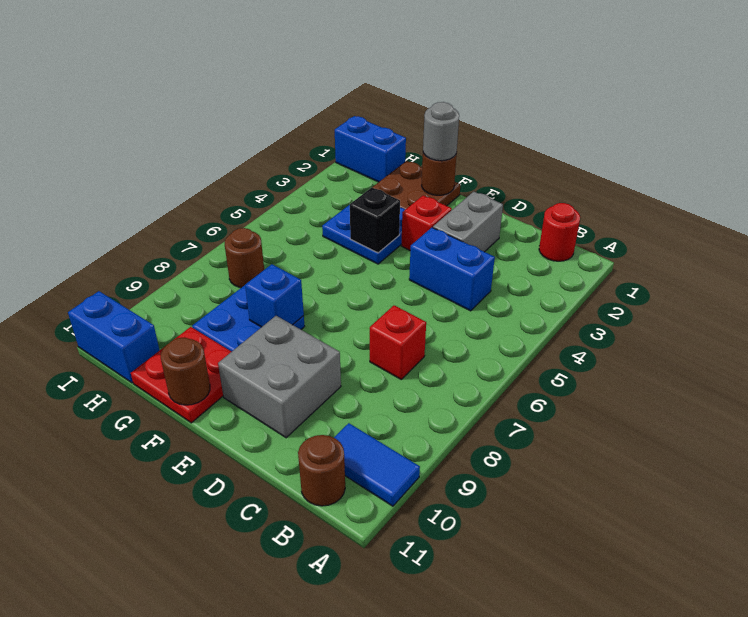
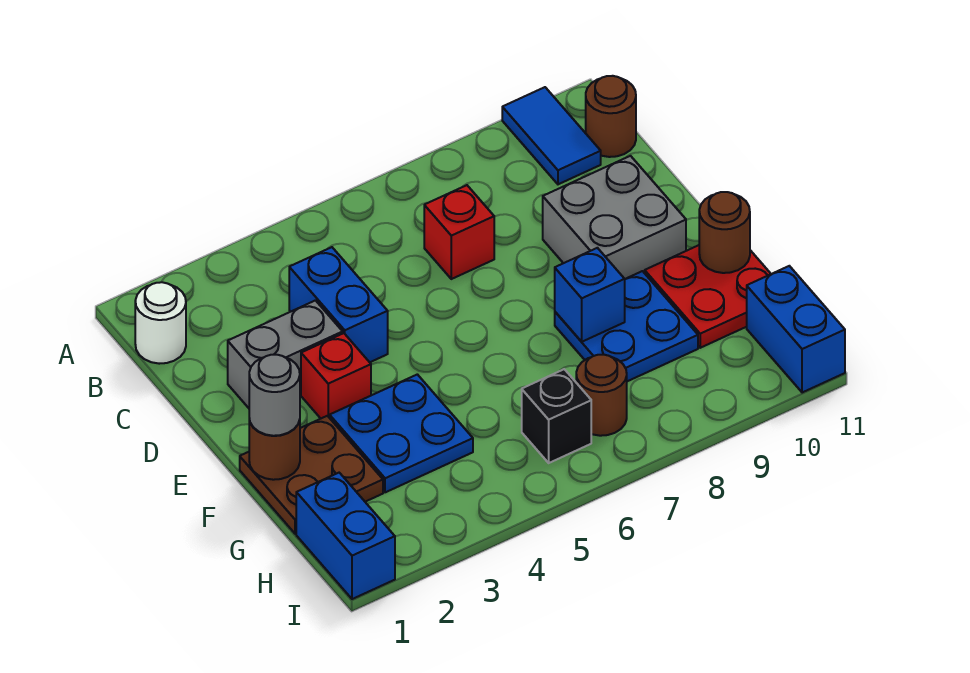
red round brick B1 level 1 -> white round brick B1 level 1
black brick F4 level 2 -> black brick H6 level 1

